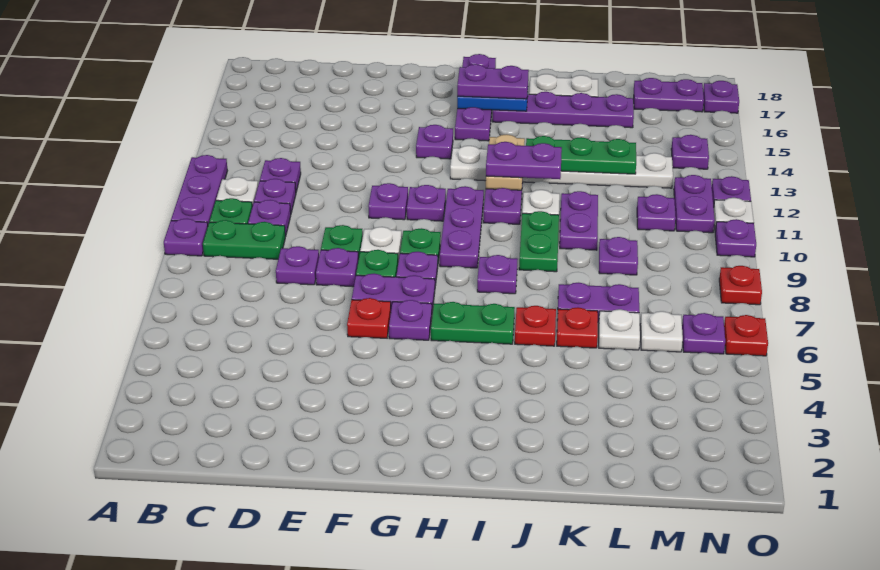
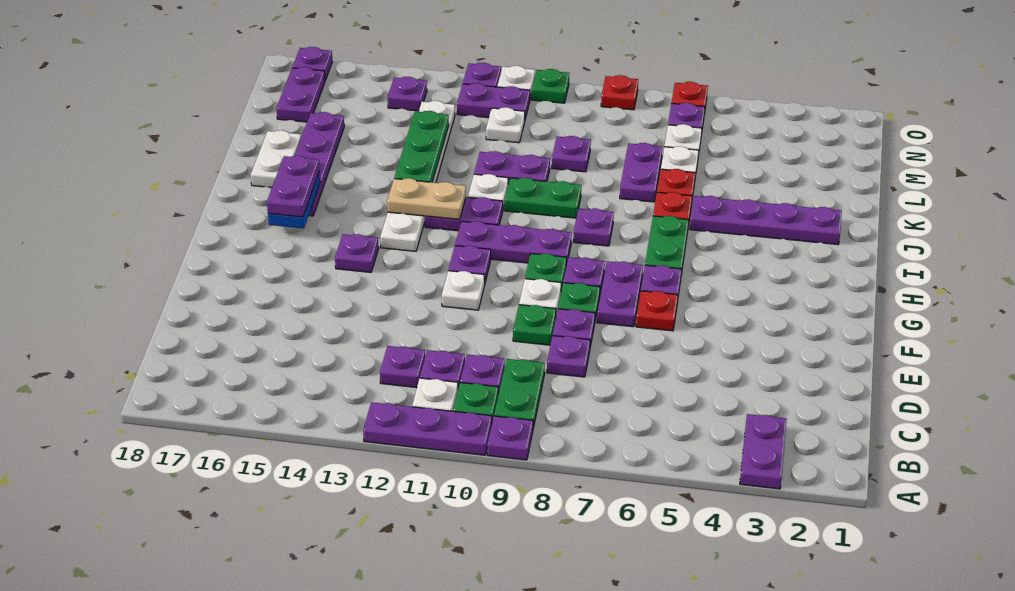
purple plate F11 level 1 -> white plate F11 level 1
purple plate H15:H18 level 1 -> purple plate J2:J5 level 1
purple plate I12:J12 level 3 -> purple plate A3:B3 level 1
purple plate M11 level 1 -> white plate M11 level 1
purple plate O10 level 1 -> green plate O10 level 1

